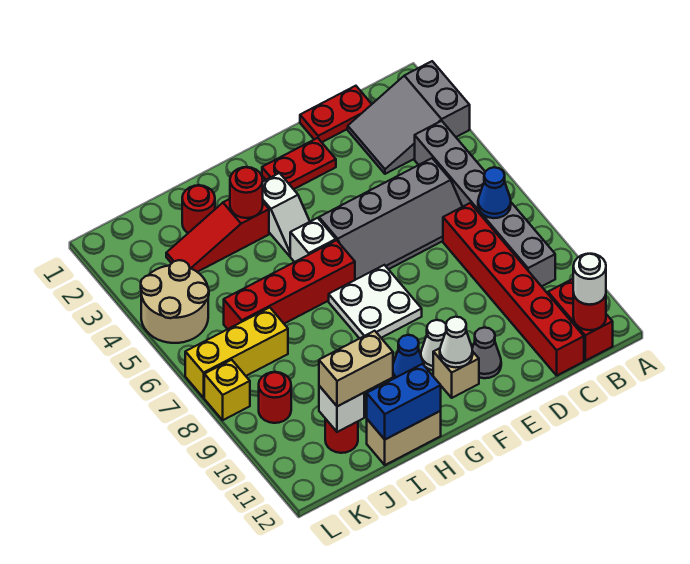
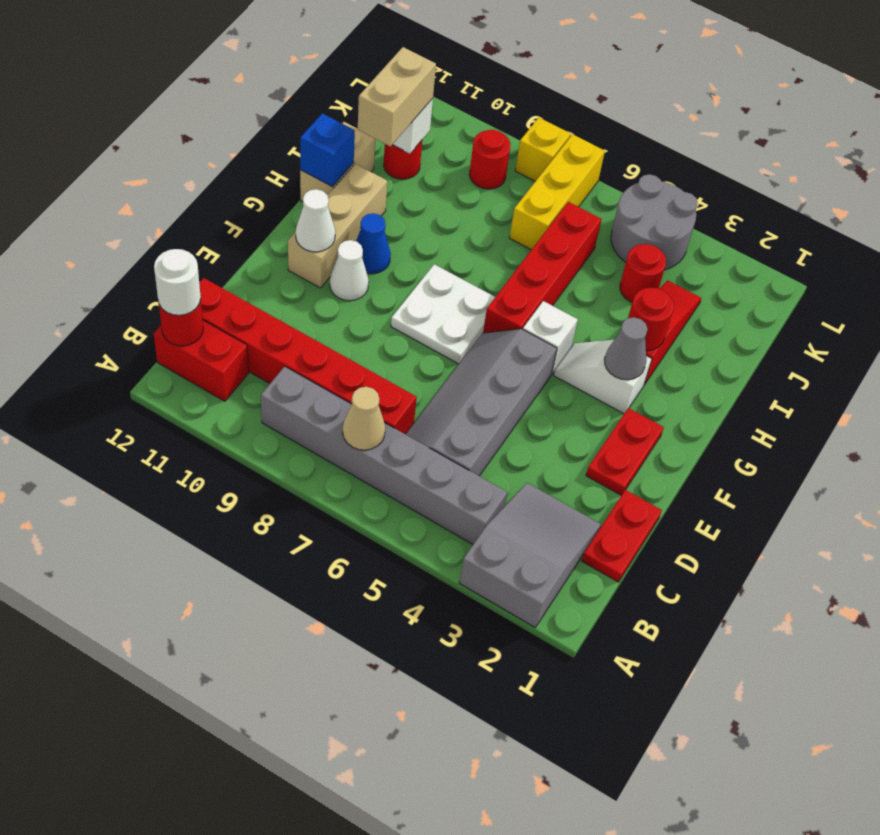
blue cone B7 level 2 -> tan cone B7 level 2
grey cone E11 level 1 -> grey cone G3 level 2
tan brick F11 level 1 -> tan brick F11:H11 level 1
blue brick H12:I12 level 2 -> blue brick H12 level 2
red round brick I2 level 1 -> red round brick J4 level 1
tan round brick K4:L5 level 1 -> grey round brick K4:L5 level 1

